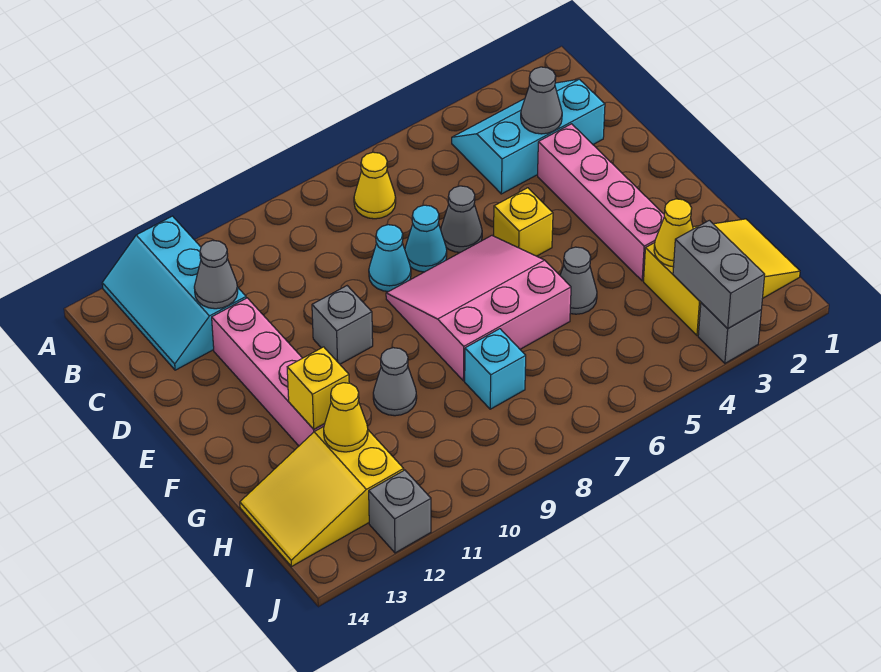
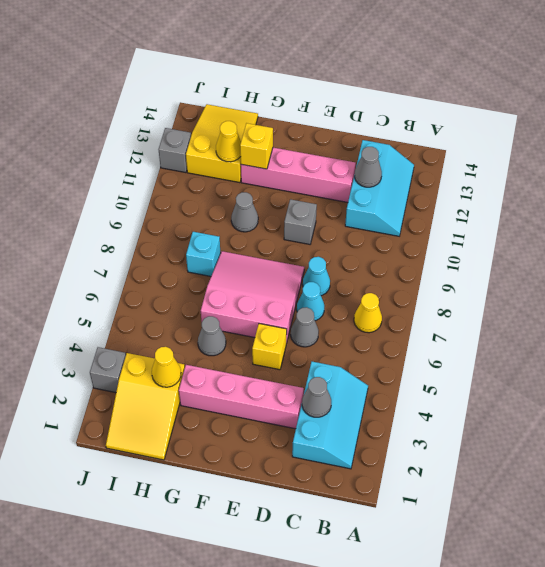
cyan slope A12:C13 level 1 top 12 -> cyan slope B11:C13 level 1 top C
pink slope E6:G8 level 1 top G -> pink slope E6:G8 level 1 top 6
grey brick I3:J3 level 2 -> none

